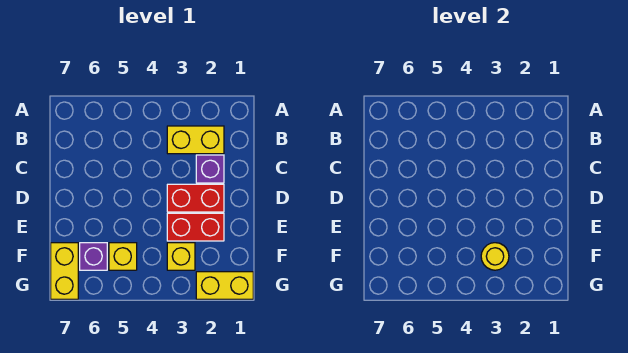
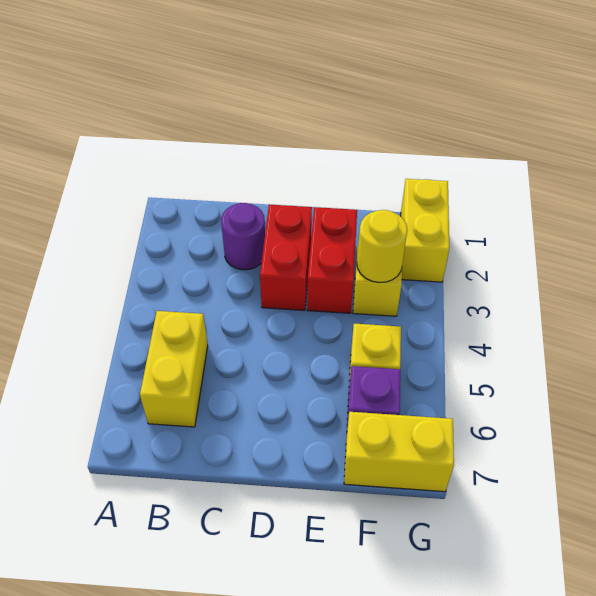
yellow brick B2:B3 level 1 -> yellow brick B5:B6 level 1
purple brick C2 level 1 -> purple round brick C2 level 1

